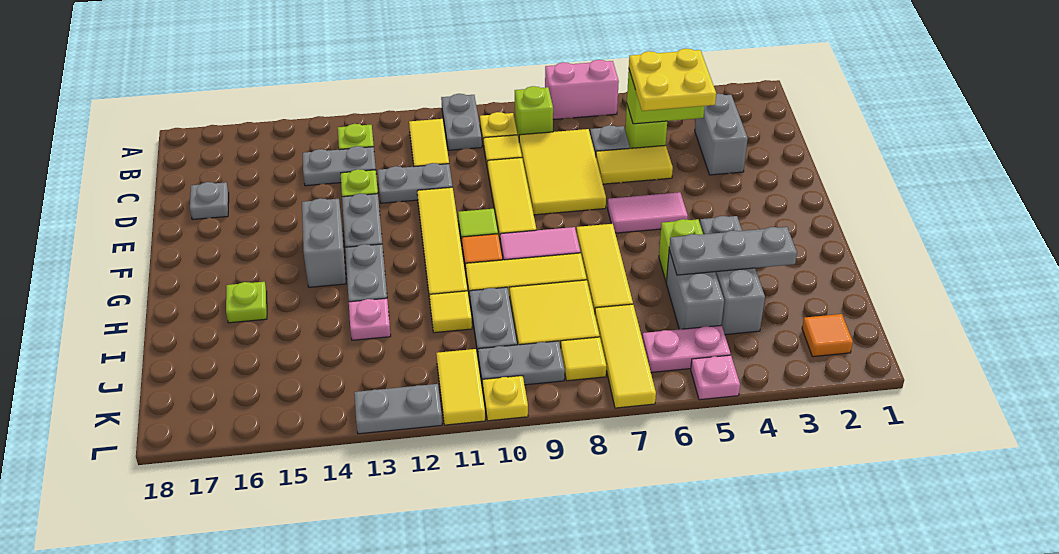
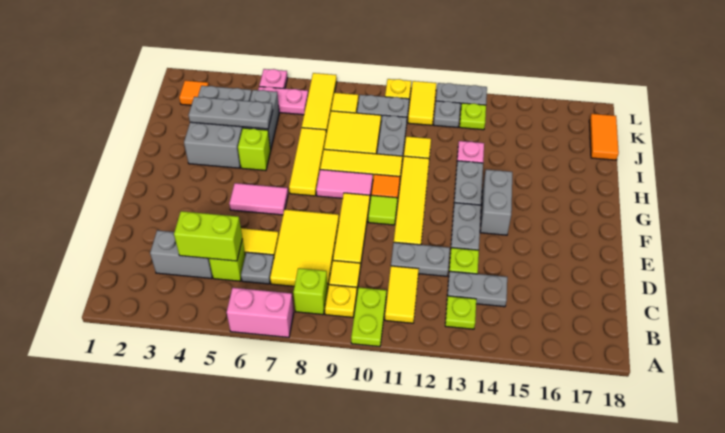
grey plate A10:B10 level 1 -> lime plate A10:B10 level 1
grey brick C3:D3 level 1 -> grey brick C3:C4 level 1
yellow plate C4:D5 level 3 -> none
grey plate D17 level 1 -> grey plate K12 level 1
grey brick H4:J4 level 1 -> grey brick H3:J4 level 1
lime plate H16 level 1 -> lime plate K13 level 1
none -> orange tile J18:K18 level 1

